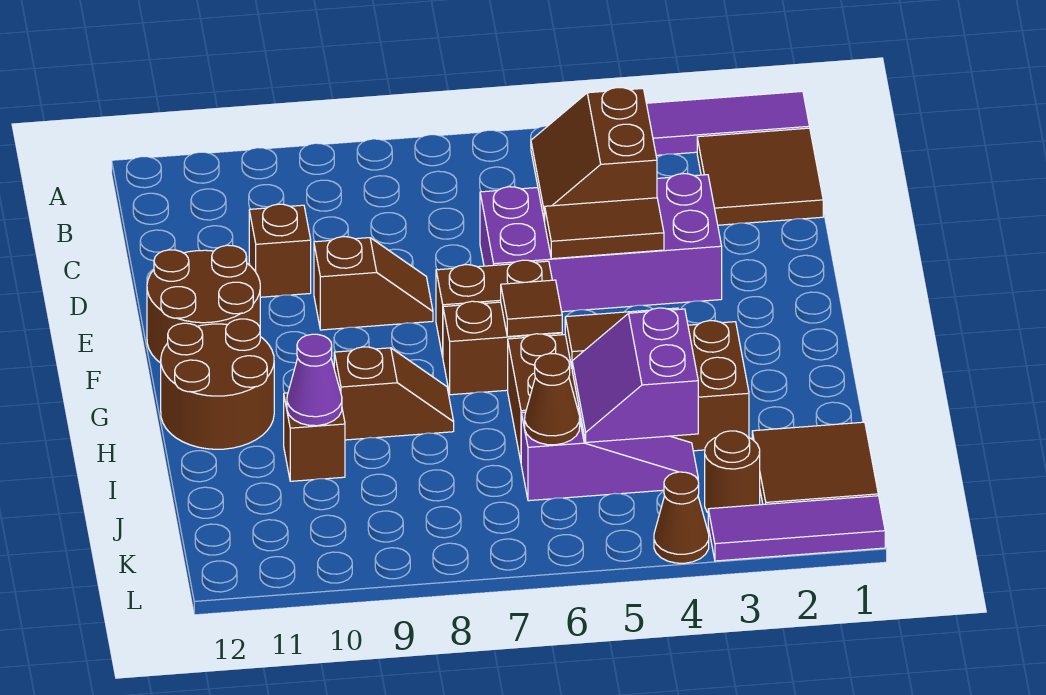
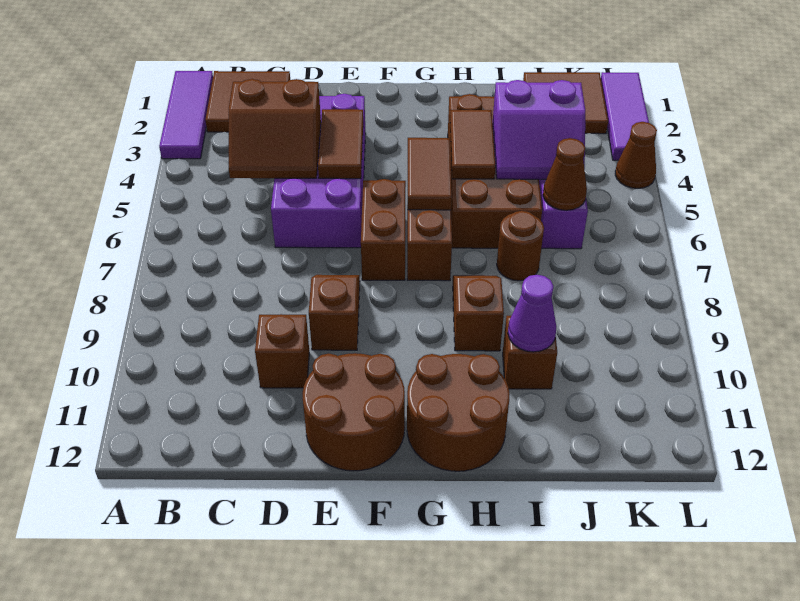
brown tile G6 level 2 -> brown tile G5:G6 level 2
brown round brick K3 level 1 -> brown round brick I7 level 1

